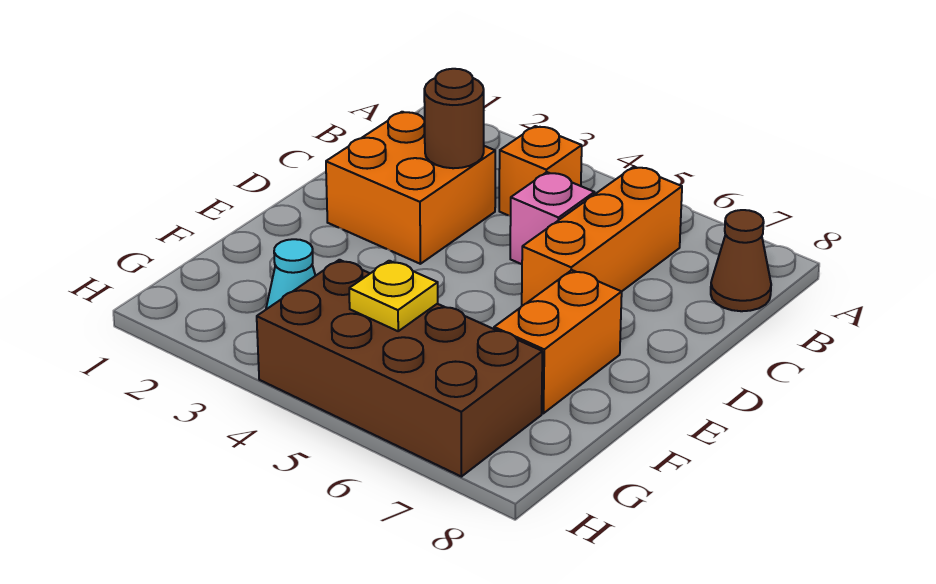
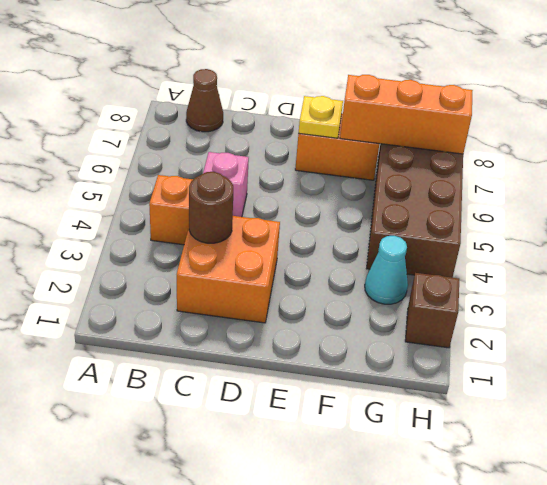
orange brick B6:D6 level 1 -> orange brick F7:H7 level 2
yellow plate G5 level 2 -> yellow plate E7 level 2
none -> brown brick H2 level 1

